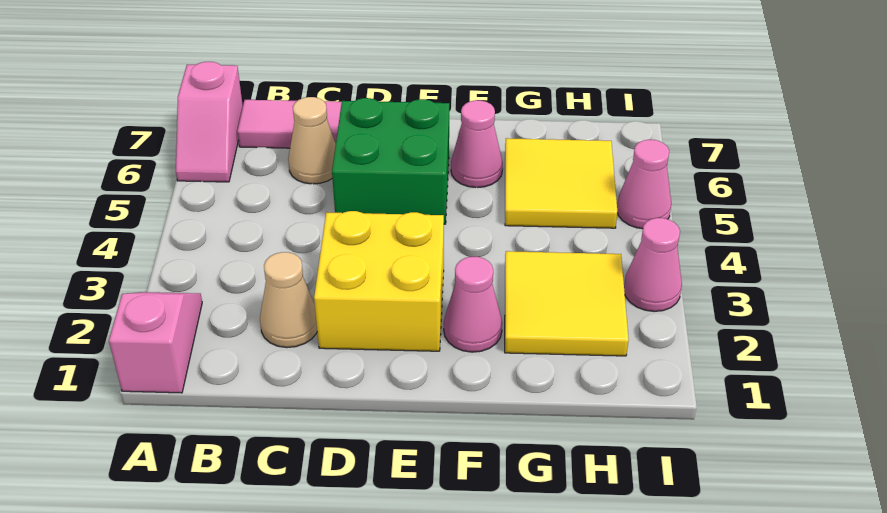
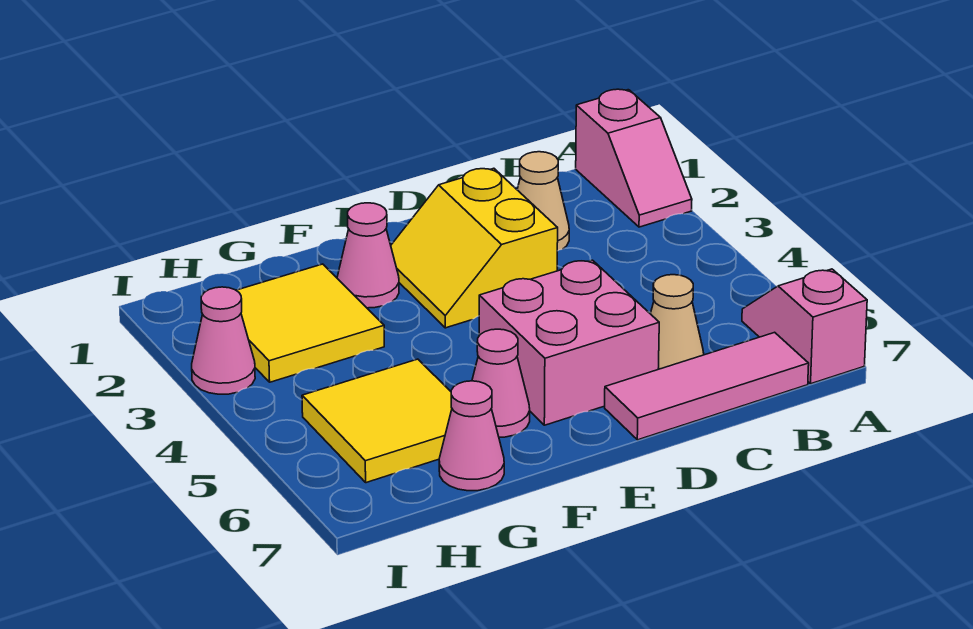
yellow brick D2:E3 level 1 -> yellow slope D2:E3 level 1 top D
green brick D5:E6 level 1 -> pink brick D5:E6 level 1
pink cone I5 level 1 -> pink cone G7 level 1

